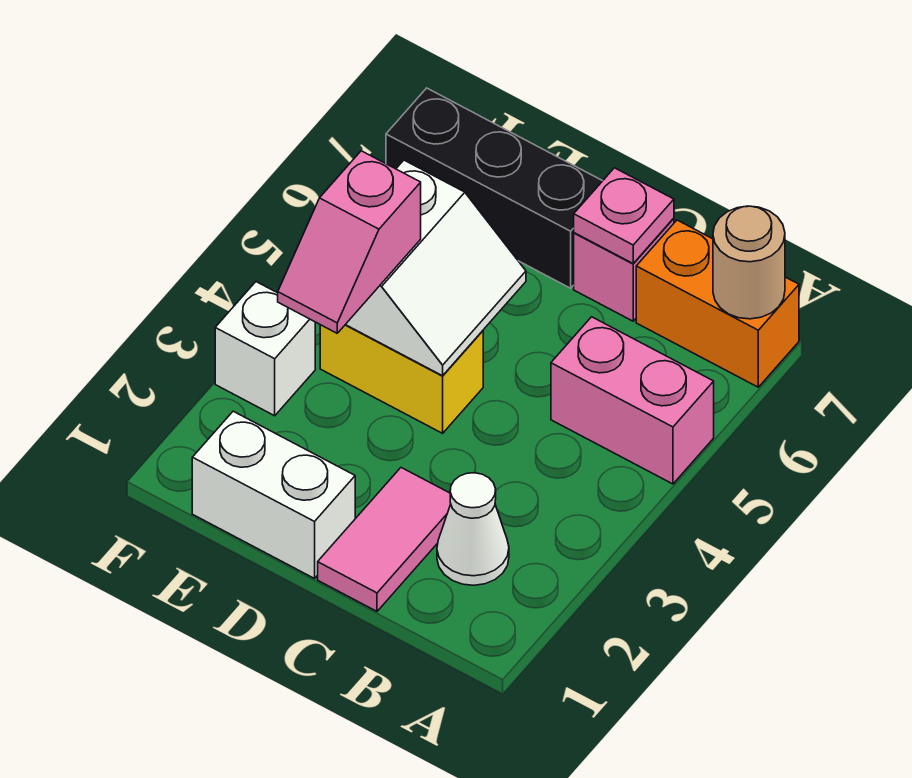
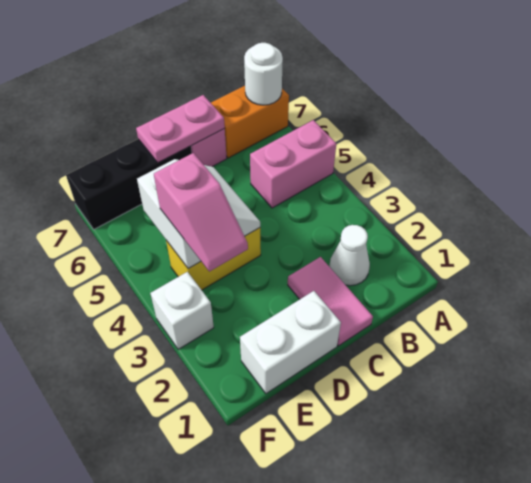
tan round brick A7 level 2 -> white round brick A7 level 2
pink plate C7 level 2 -> pink plate C7:D7 level 2

